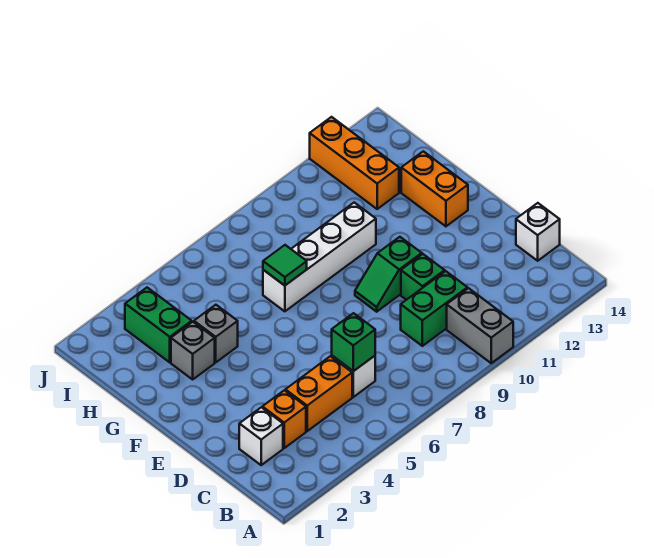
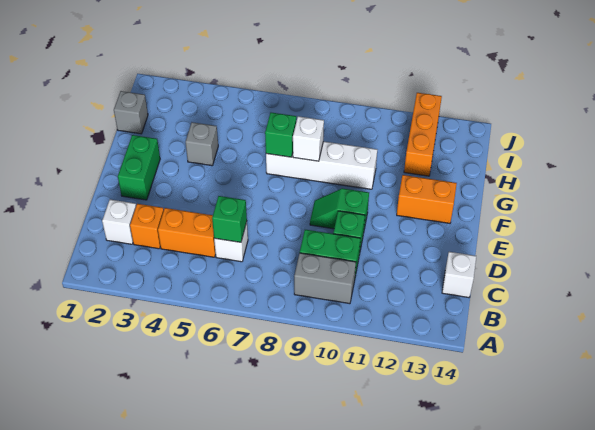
grey brick A10:B10 level 1 -> grey brick B9:B10 level 1
orange brick F13:G13 level 1 -> orange brick F12:F13 level 1
grey brick G3 level 1 -> grey brick H1 level 1
green tile G7 level 2 -> green brick G7 level 2
none -> white brick G8 level 2
green brick H3:I3 level 1 -> green brick E2:F2 level 1

